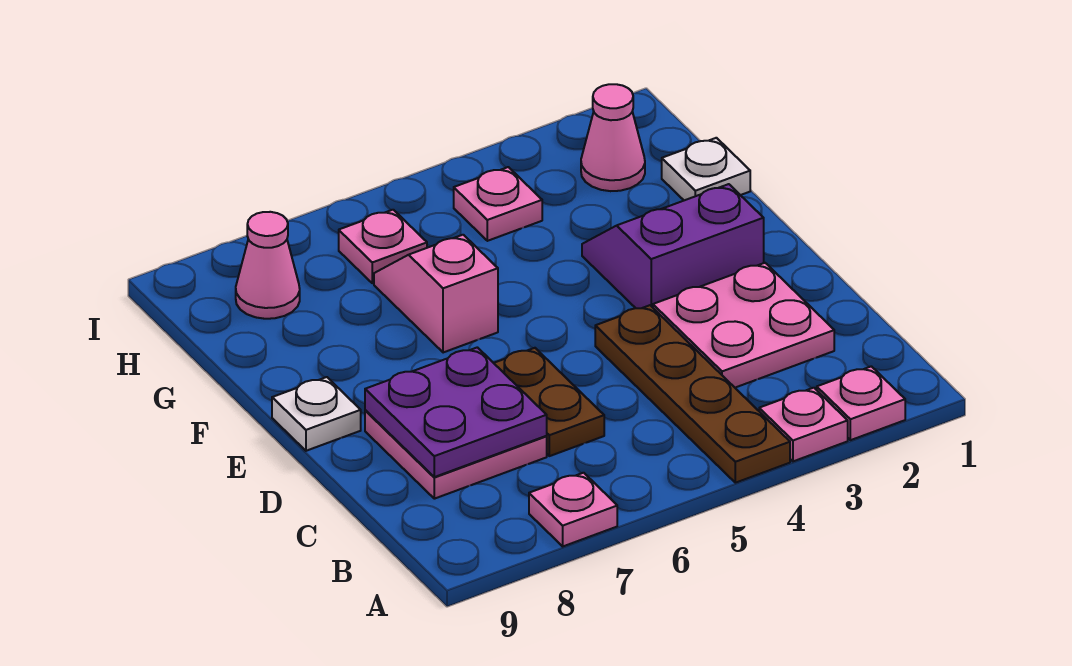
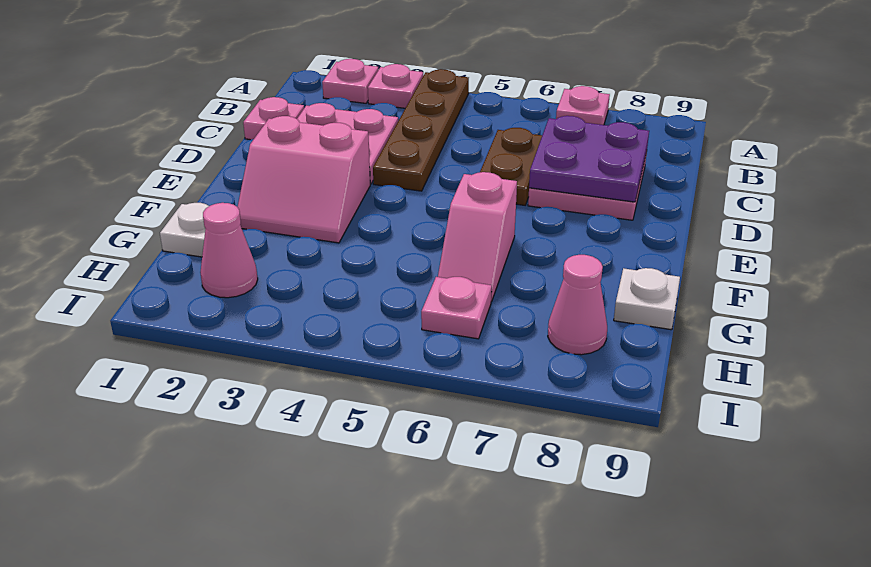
purple slope E2:F3 level 1 top E -> pink slope E2:F3 level 1 top E
white plate E9 level 1 -> white plate G9 level 1
pink plate H4 level 1 -> pink plate C1 level 1

